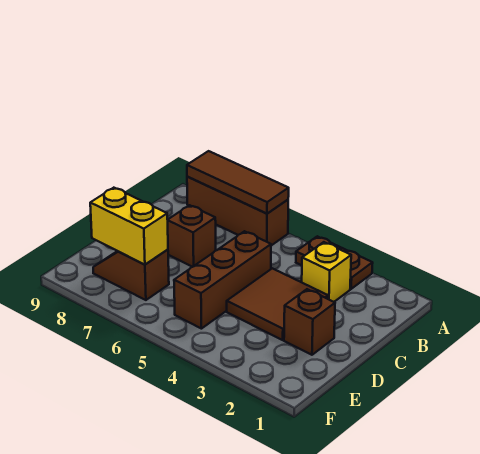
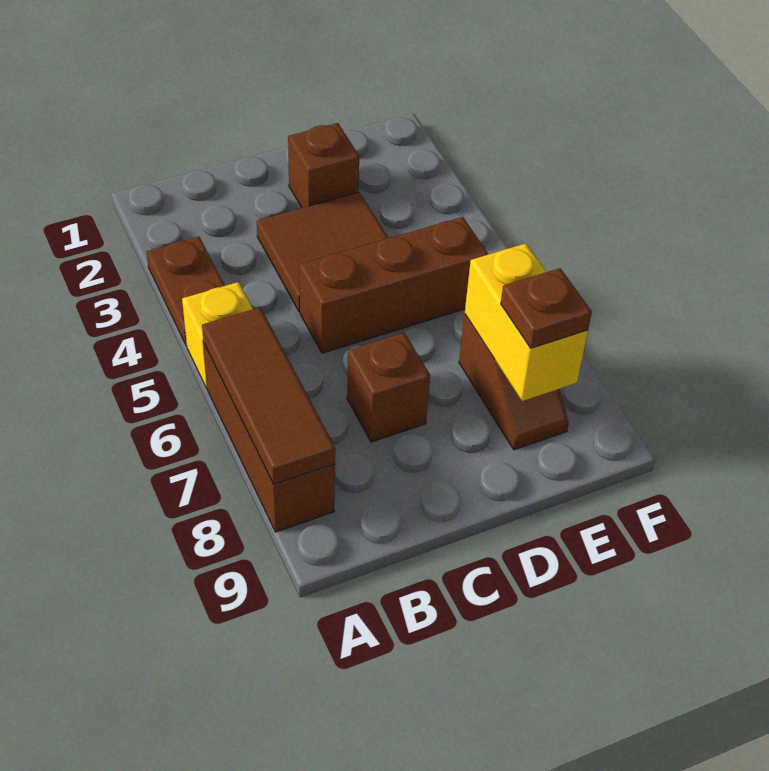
yellow brick B3 level 1 -> yellow brick A5 level 1
none -> brown plate E8 level 3

